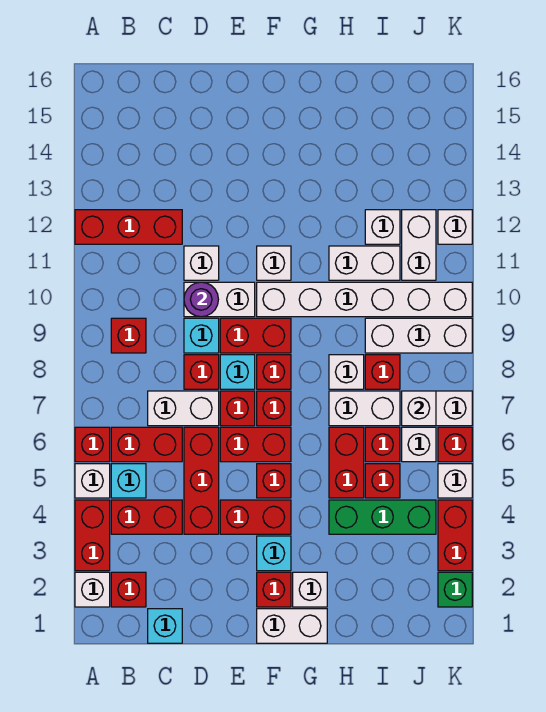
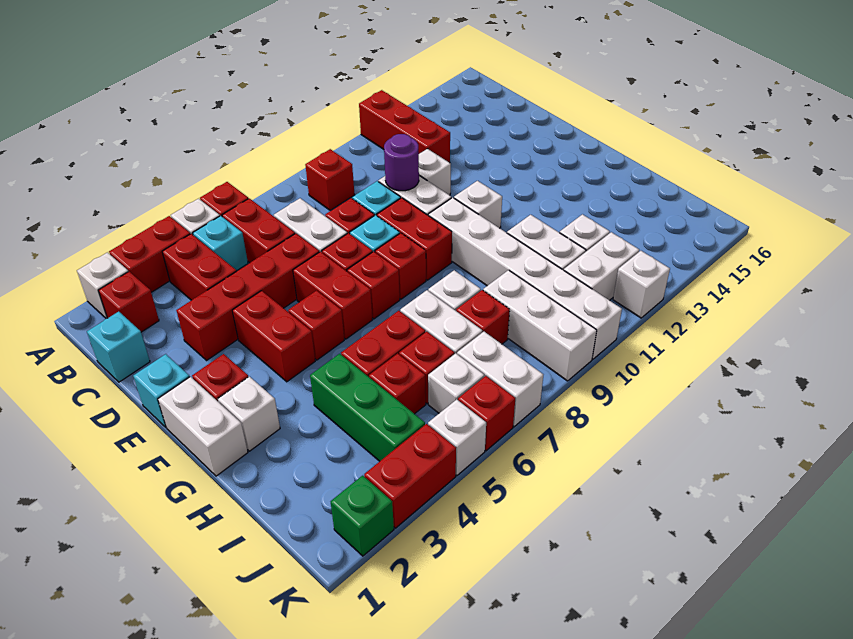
red brick D4:D6 level 1 -> red brick D3:D6 level 1
cyan brick F3 level 1 -> cyan brick E1 level 1
white brick J7 level 2 -> none

